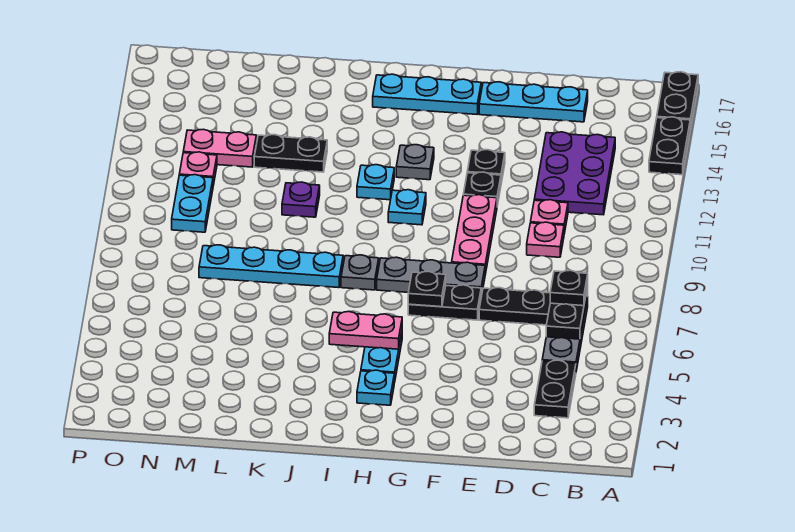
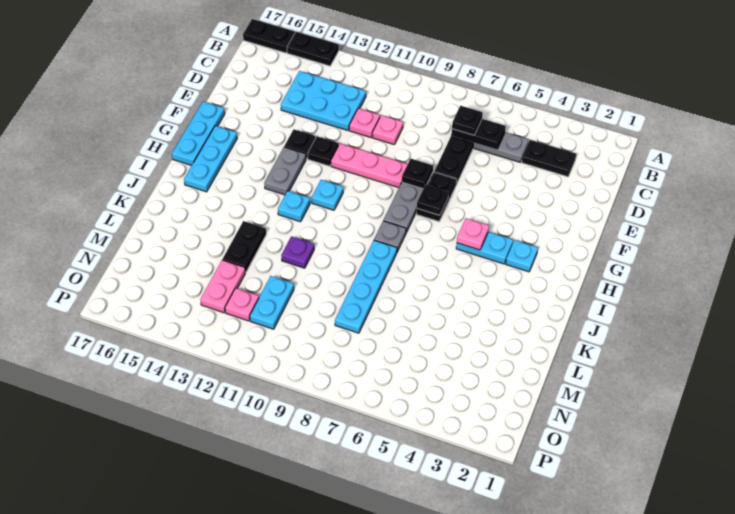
purple plate C12:D14 level 1 -> cyan plate C12:D14 level 1
cyan plate D16:F16 level 1 -> cyan plate F17:H17 level 1
none -> black plate F8 level 2
pink plate H5:I5 level 2 -> pink plate H5 level 2
grey plate H13 level 1 -> grey plate G13:H13 level 1
cyan plate N10:N11 level 1 -> cyan plate M11:N11 level 1

